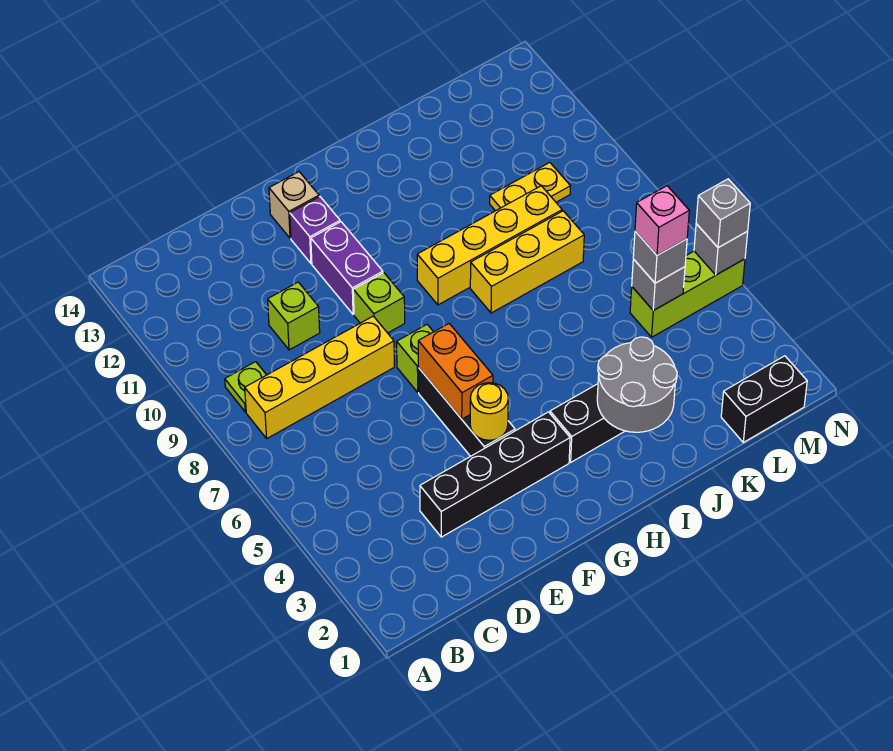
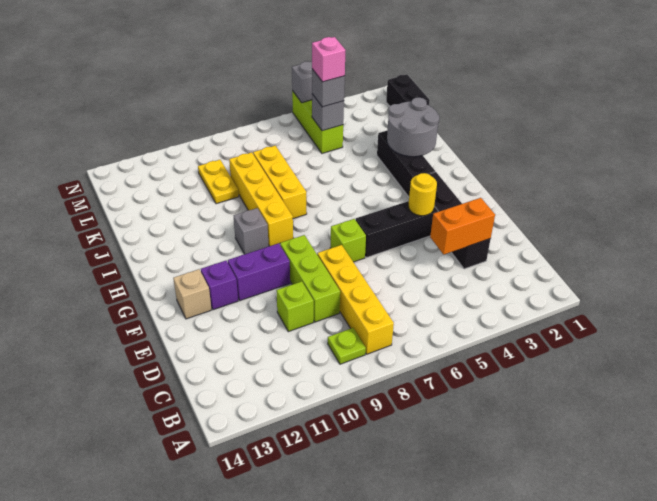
orange brick F5:F6 level 2 -> orange brick D3:D4 level 2
lime brick F9 level 1 -> lime brick D9:F9 level 1
grey brick N5 level 3 -> grey brick H10 level 1

